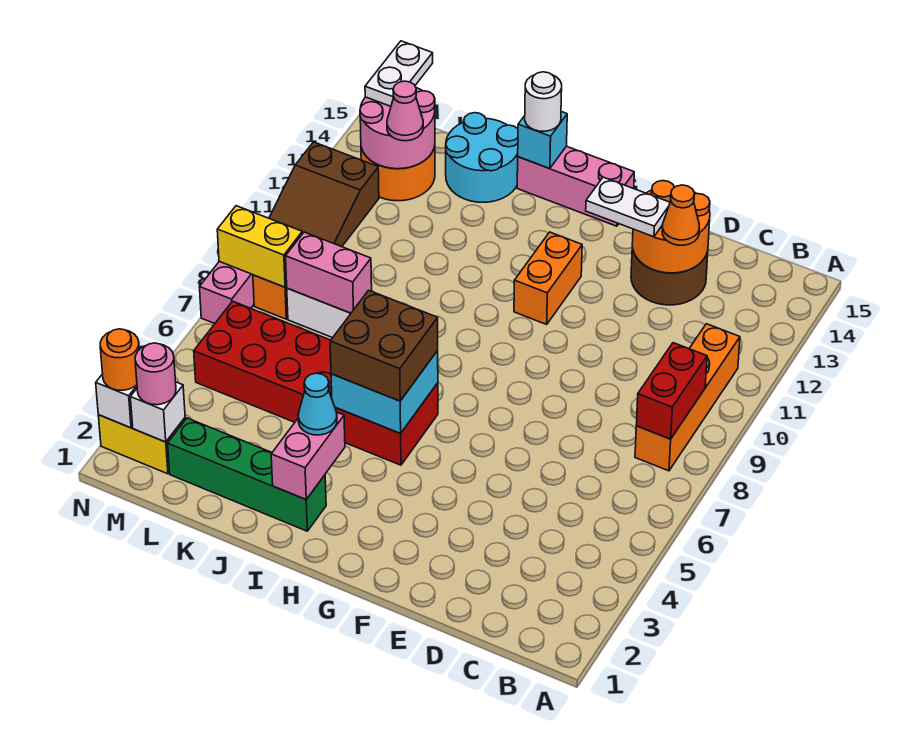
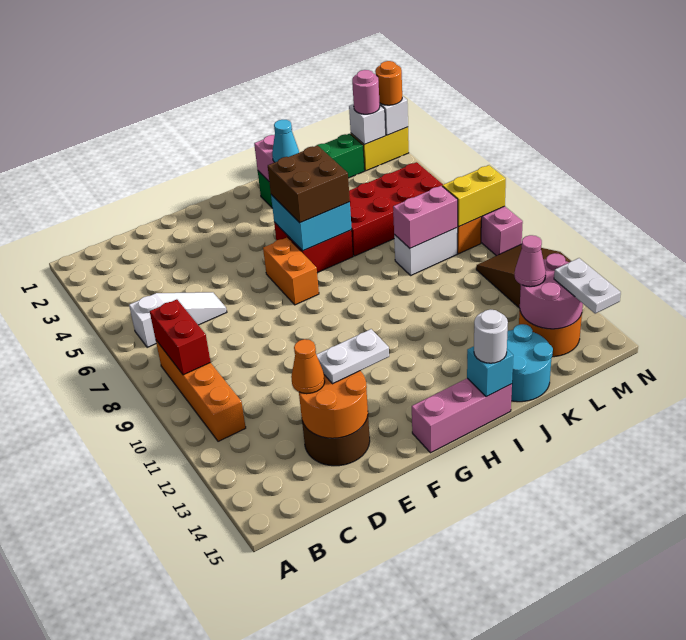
none -> white slope B6:D6 level 1 top B
orange brick G11:G12 level 1 -> orange brick G6:G7 level 1

